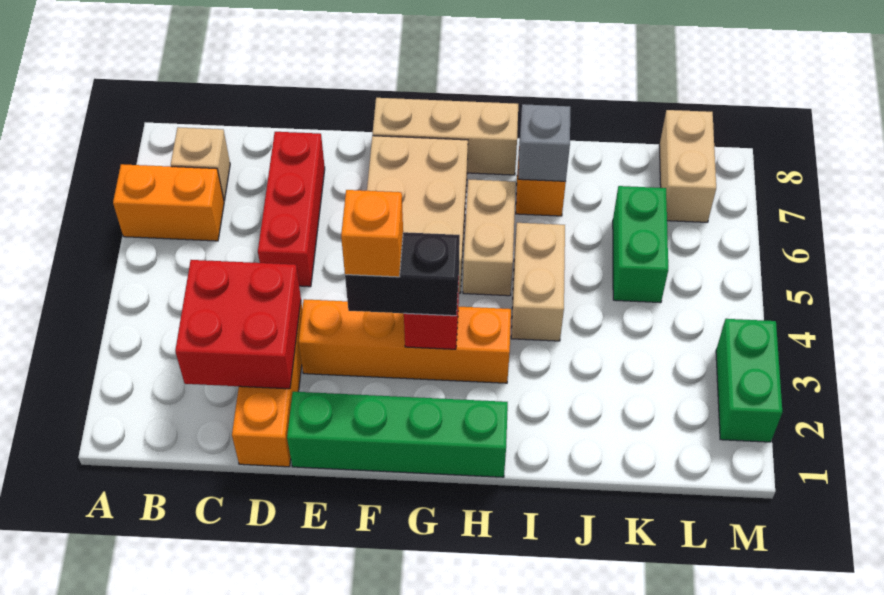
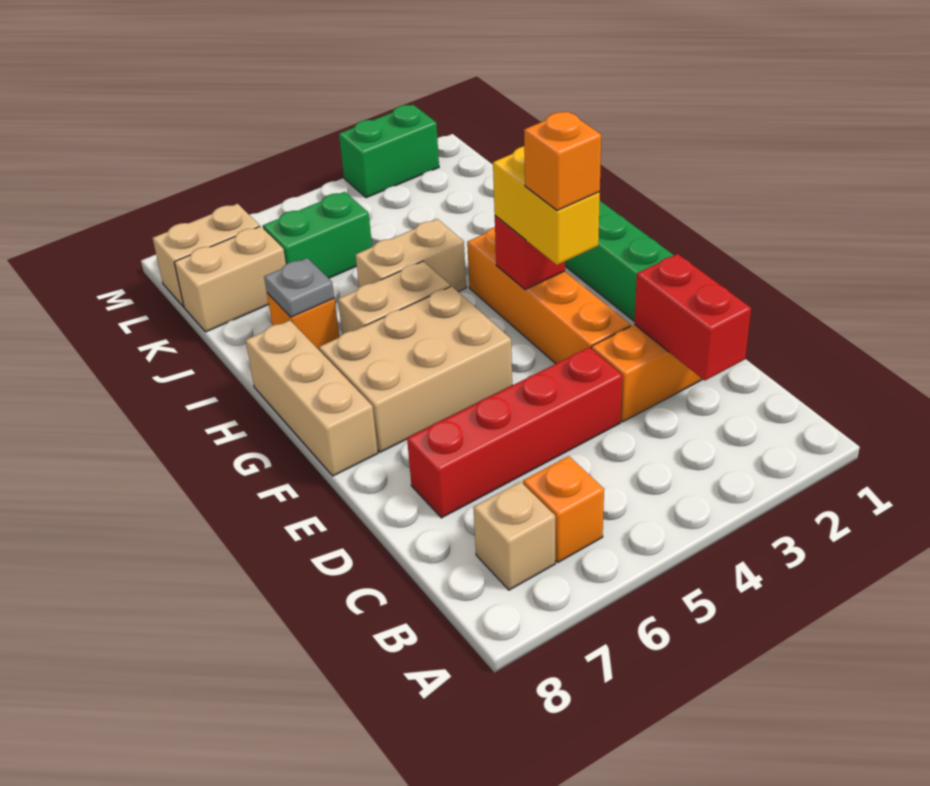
orange brick A6:B6 level 1 -> orange brick B6 level 1
red brick C2:D3 level 2 -> red brick C2:D2 level 2
red brick D5:D7 level 1 -> red brick D4:D7 level 1
black brick F3:G3 level 3 -> yellow brick F3:G3 level 3
grey brick I7 level 2 -> grey plate I7 level 2
none -> tan brick K7:K8 level 1

